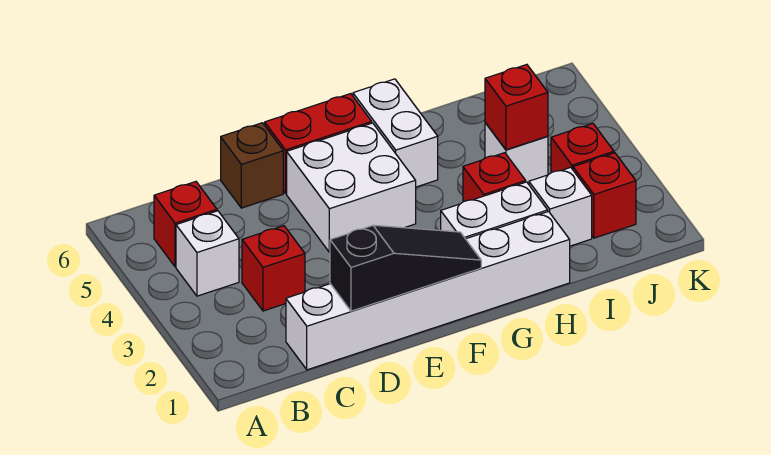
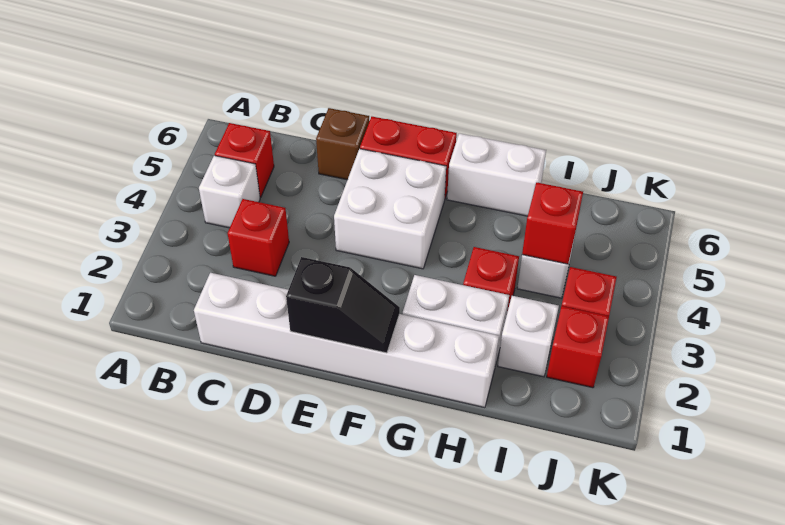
black slope D1:F1 level 2 top D -> black slope E1:F1 level 2 top E
white brick G5:G6 level 1 -> white brick G6:H6 level 1

